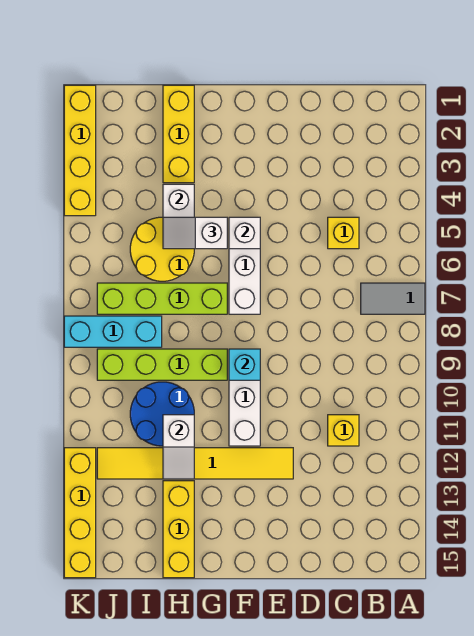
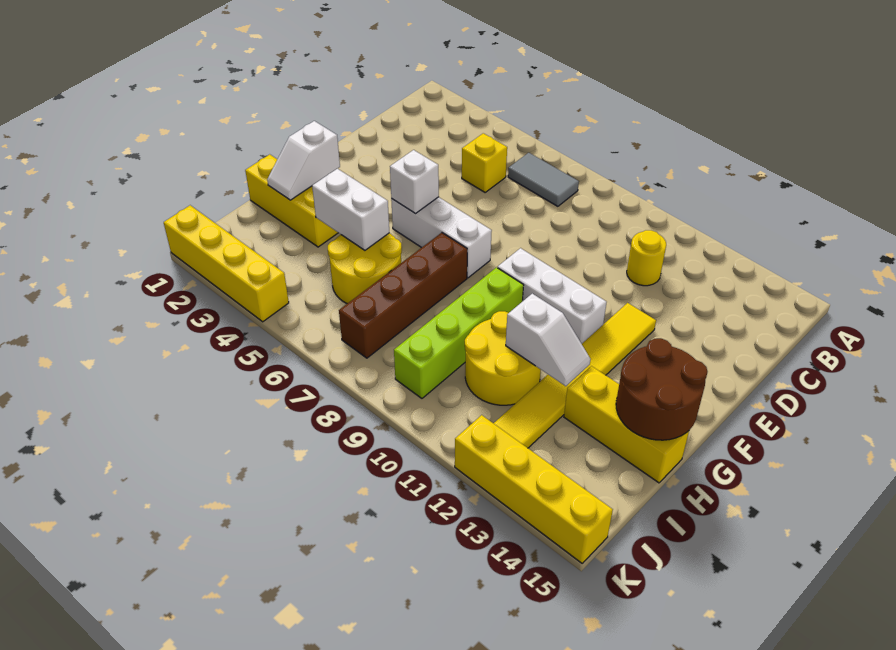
grey tile A7:B7 level 1 -> grey tile B6:B7 level 1
yellow brick C11 level 1 -> yellow round brick C11 level 1
cyan brick F9 level 2 -> none
white slope G5:H5 level 3 top G -> white slope G2:H2 level 2 top G
lime brick G7:J7 level 1 -> brown brick G7:J7 level 1
none -> brown round brick G14:H15 level 2
blue round brick H10:I11 level 1 -> yellow round brick H10:I11 level 1
cyan brick I8:K8 level 1 -> none

